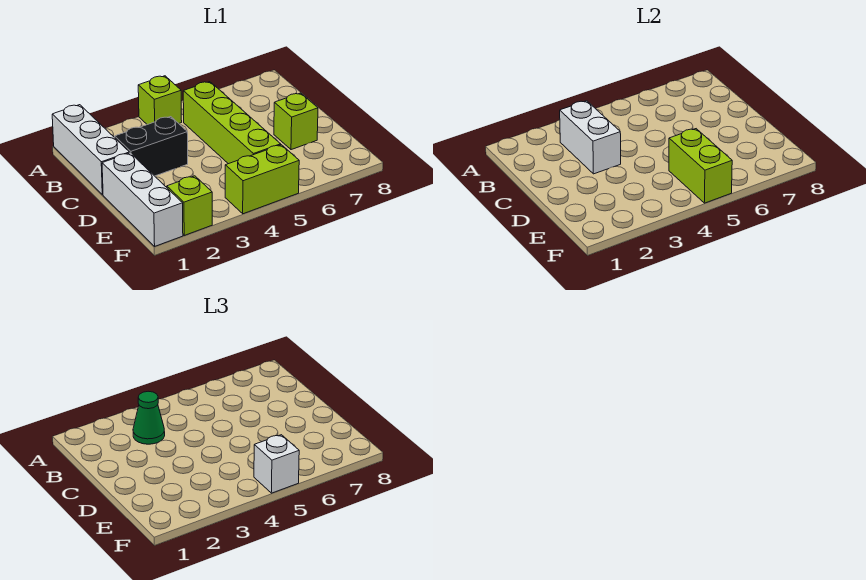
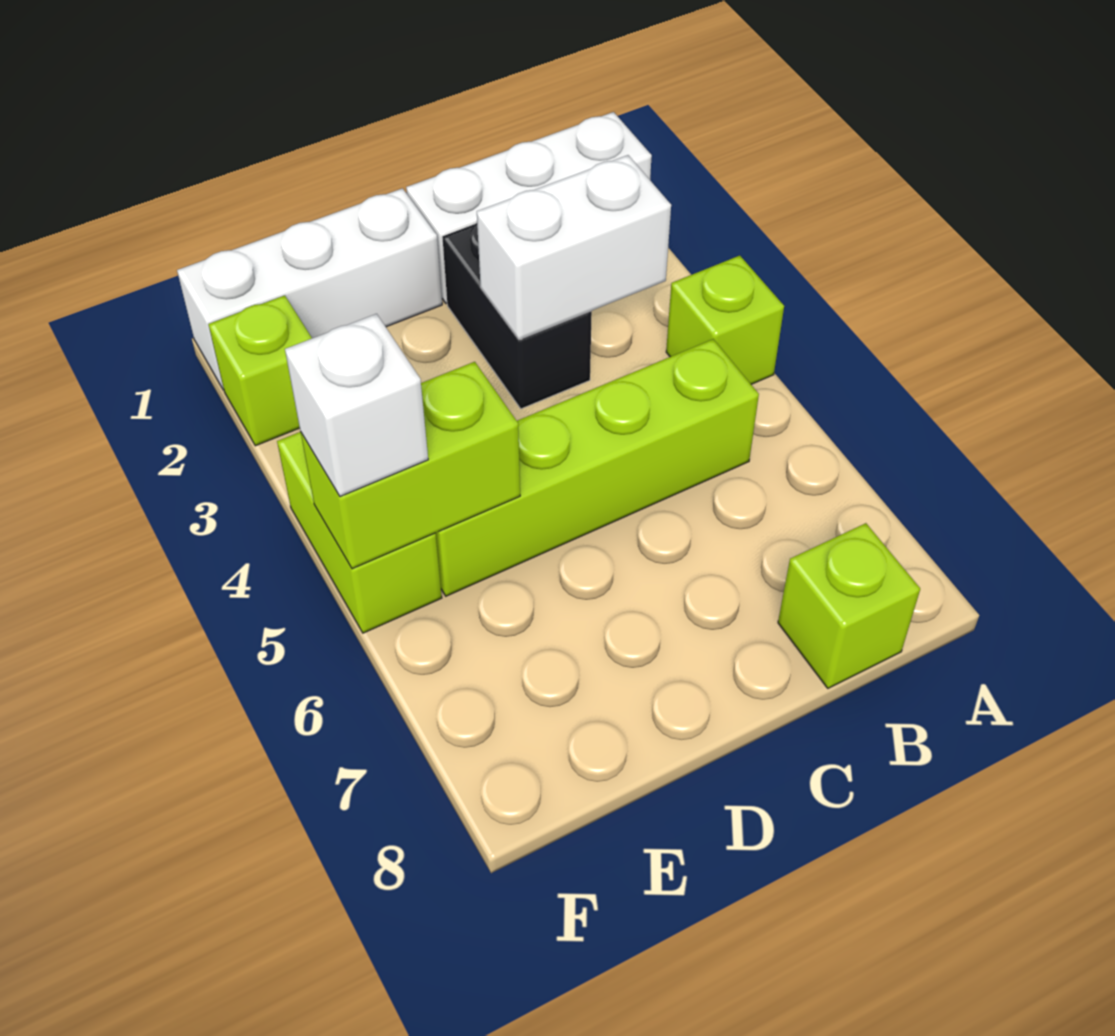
green cone B3 level 3 -> none
lime brick D7 level 1 -> lime brick B8 level 1

